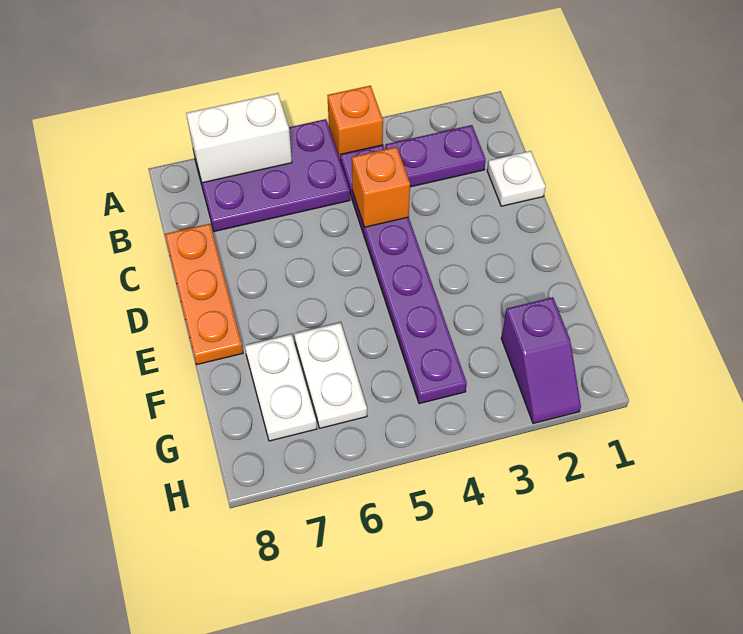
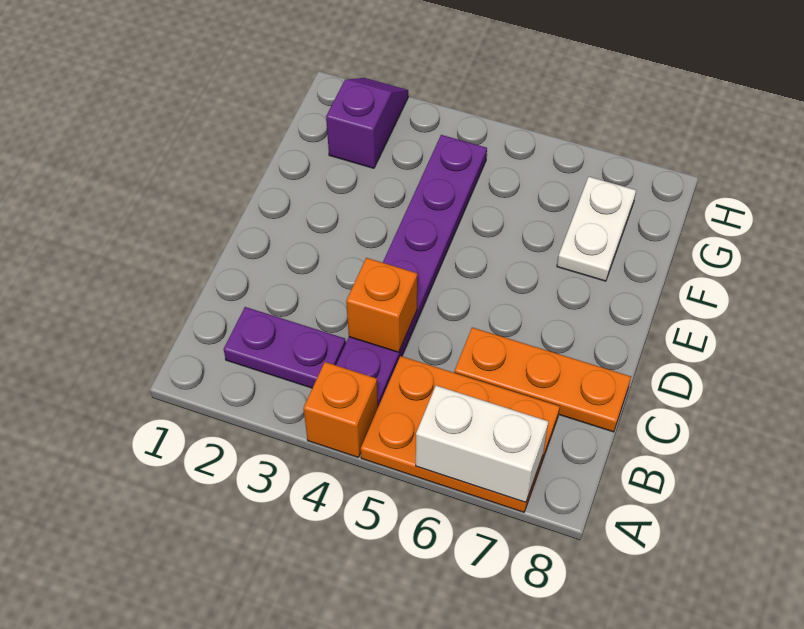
purple plate A5:B7 level 1 -> orange plate A5:B7 level 1
white plate C1 level 1 -> none
orange plate C8:E8 level 1 -> orange plate C6:C8 level 1
white plate F6:G6 level 1 -> none

